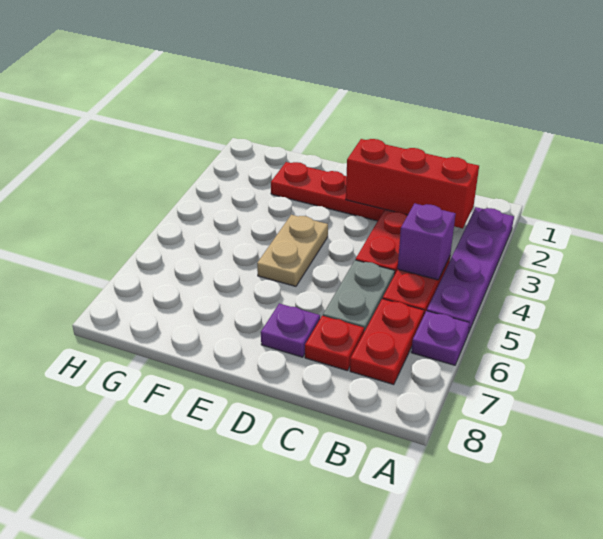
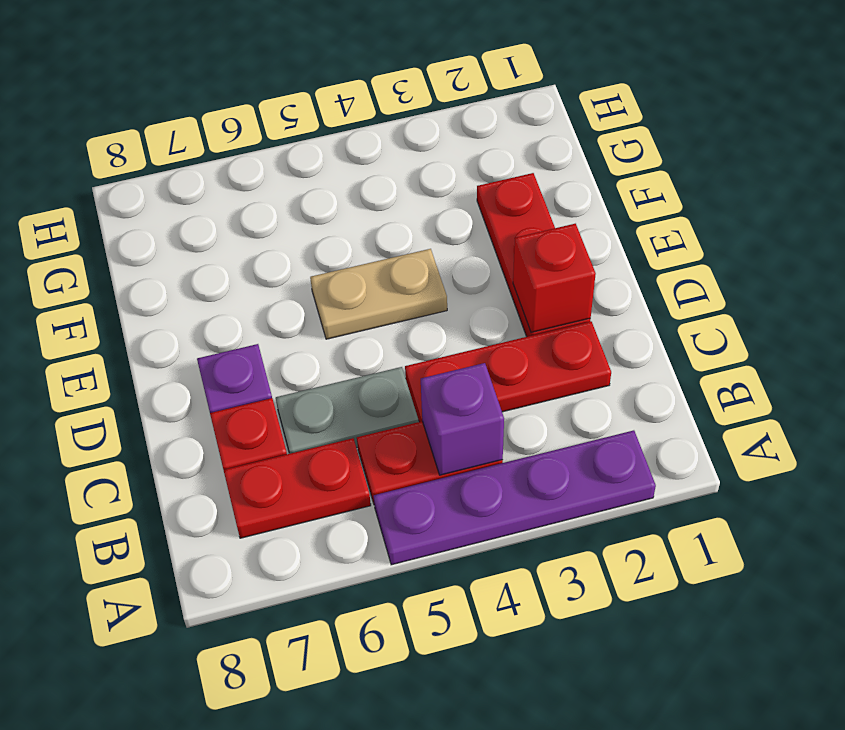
purple plate A6 level 1 -> none
red brick B2:D2 level 2 -> red brick D2 level 2

